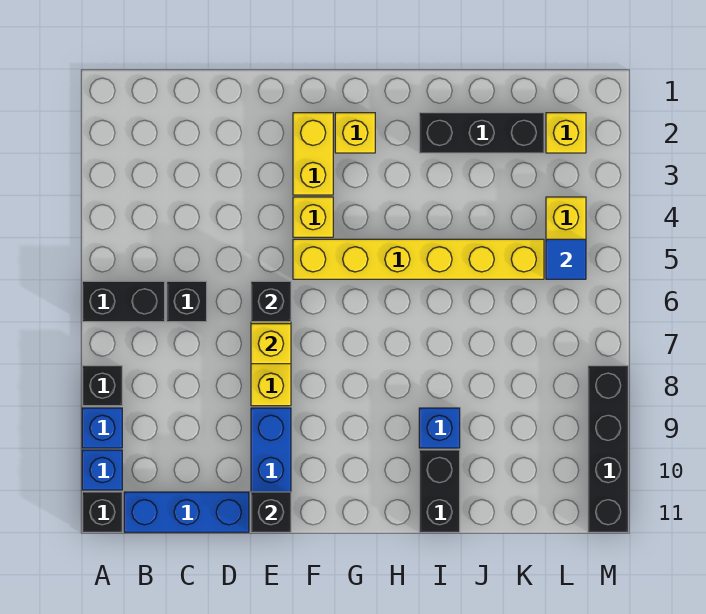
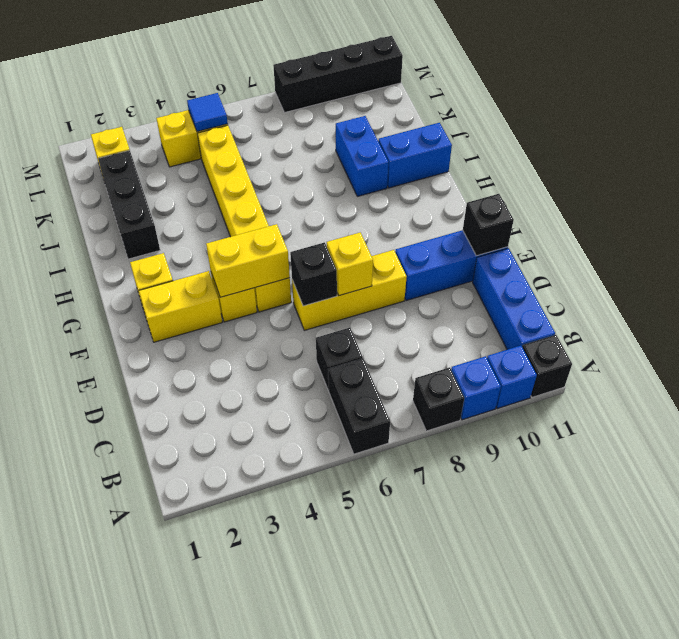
none -> yellow brick F4:F5 level 2
blue brick I9 level 1 -> blue brick I9:J9 level 1
black brick I10:I11 level 1 -> blue brick I10:I11 level 1

